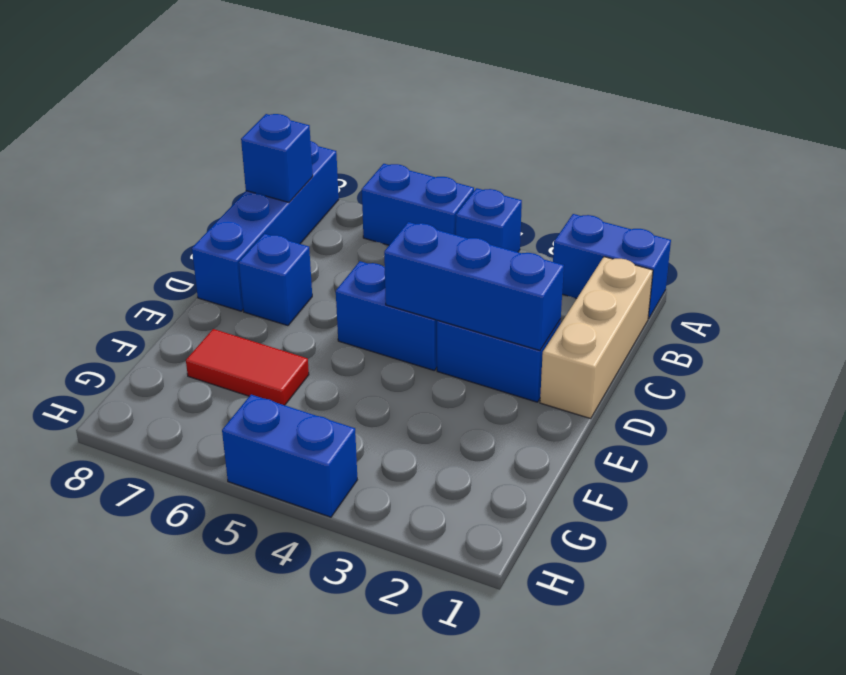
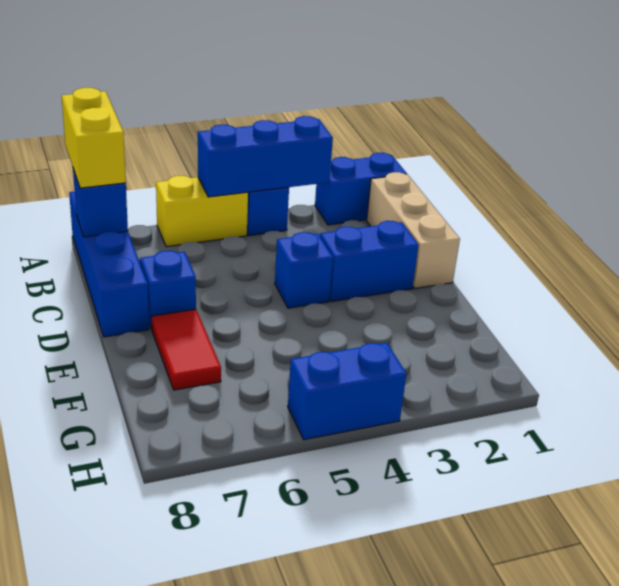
blue brick A5:A6 level 1 -> yellow brick A5:A6 level 1
none -> yellow brick A8:B8 level 3
blue brick D2:D4 level 2 -> blue brick A3:A5 level 2
blue brick D4:D5 level 1 -> blue brick D4 level 1
red tile F6:F7 level 1 -> red tile E7:F7 level 1

